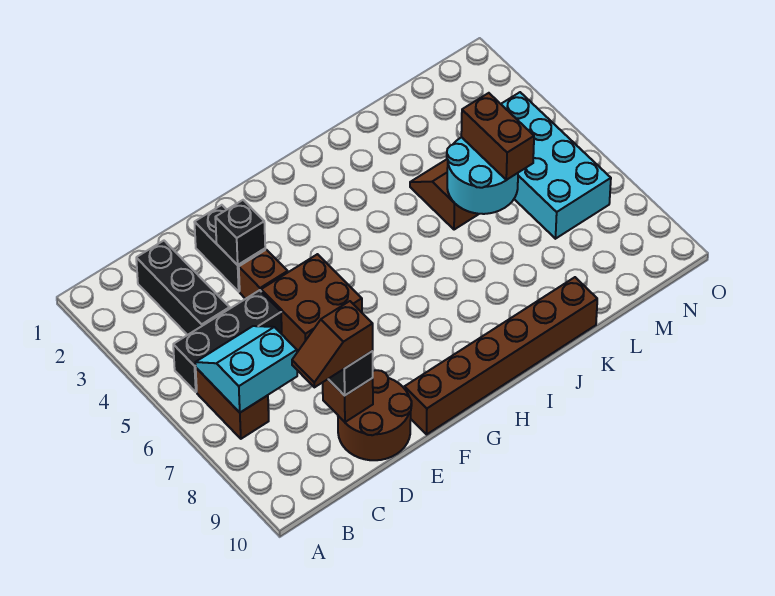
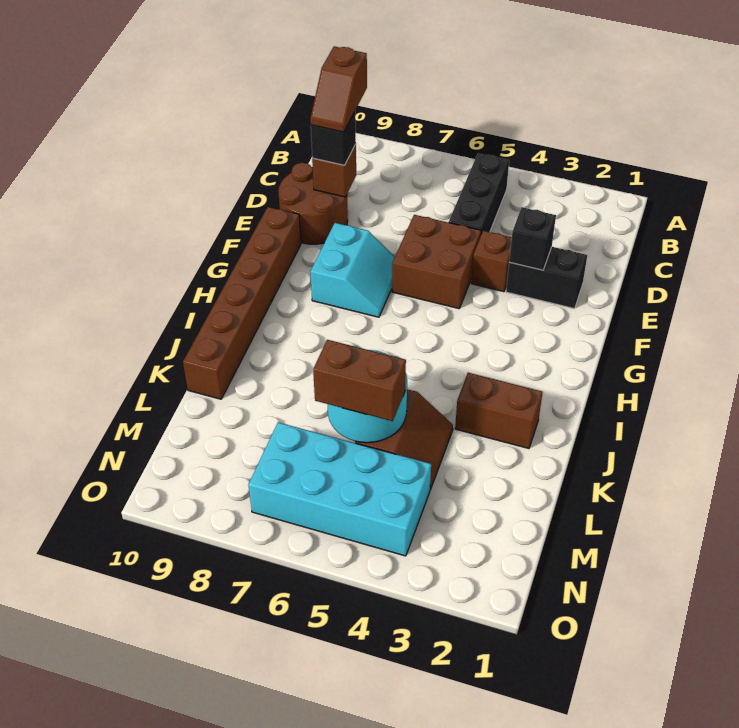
brown brick B6:B7 level 1 -> brown brick J2:J3 level 1
cyan slope B6:C7 level 2 top 7 -> cyan slope F7:G8 level 1 top 8
black brick C2:C4 level 1 -> none
brown slope C9:D9 level 4 top D -> brown slope C9:D9 level 4 top C

